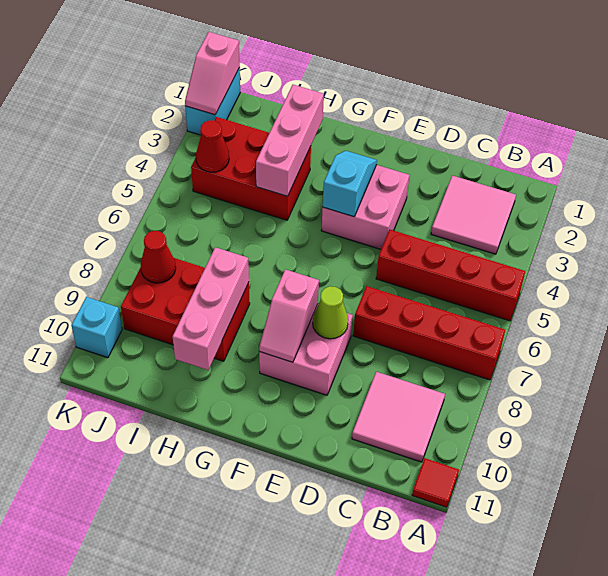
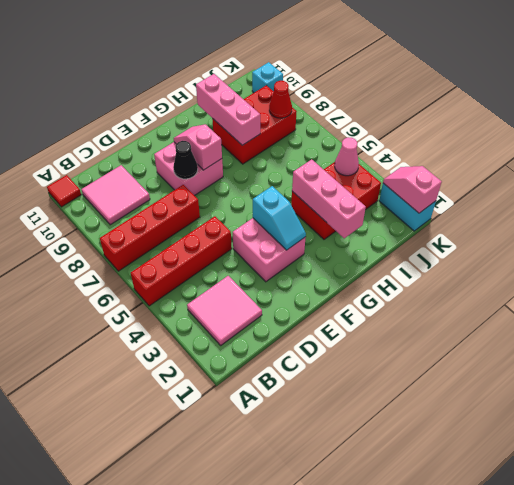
lime cone E8 level 2 -> black cone E8 level 2
red cone J4 level 2 -> pink cone J4 level 2

